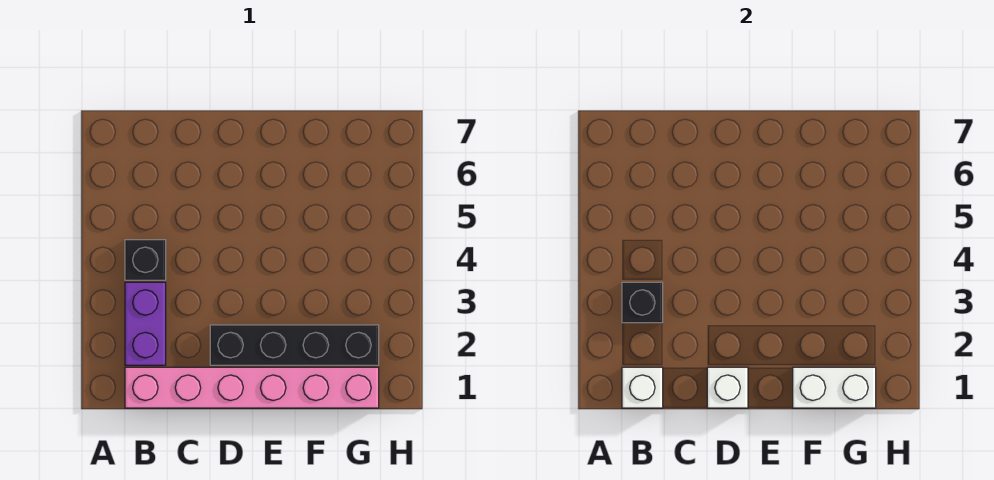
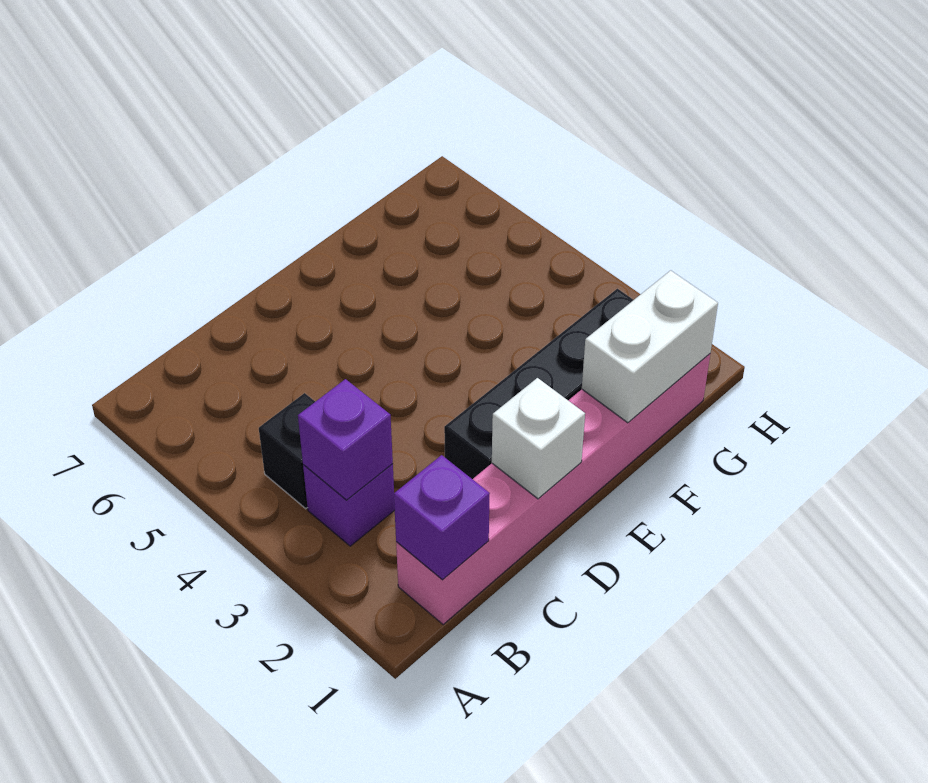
white brick B1 level 2 -> purple brick B1 level 2
purple brick B2:B3 level 1 -> purple brick B3 level 1
black brick B3 level 2 -> purple brick B3 level 2

